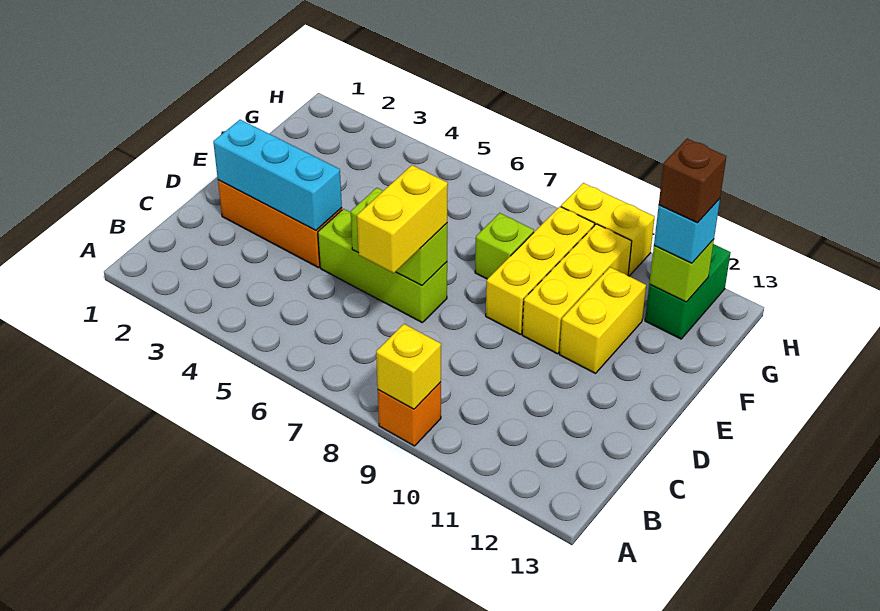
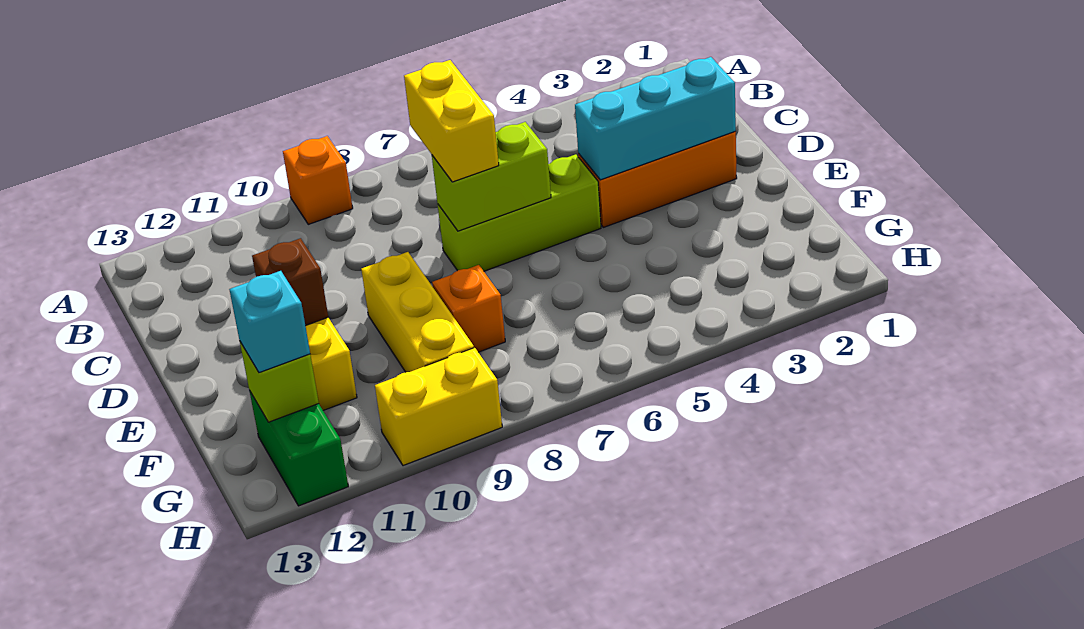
yellow brick A9 level 2 -> none
yellow brick E10:G10 level 1 -> none
lime brick F8 level 1 -> orange brick F8 level 1
brown brick G12 level 4 -> brown brick E11 level 2

